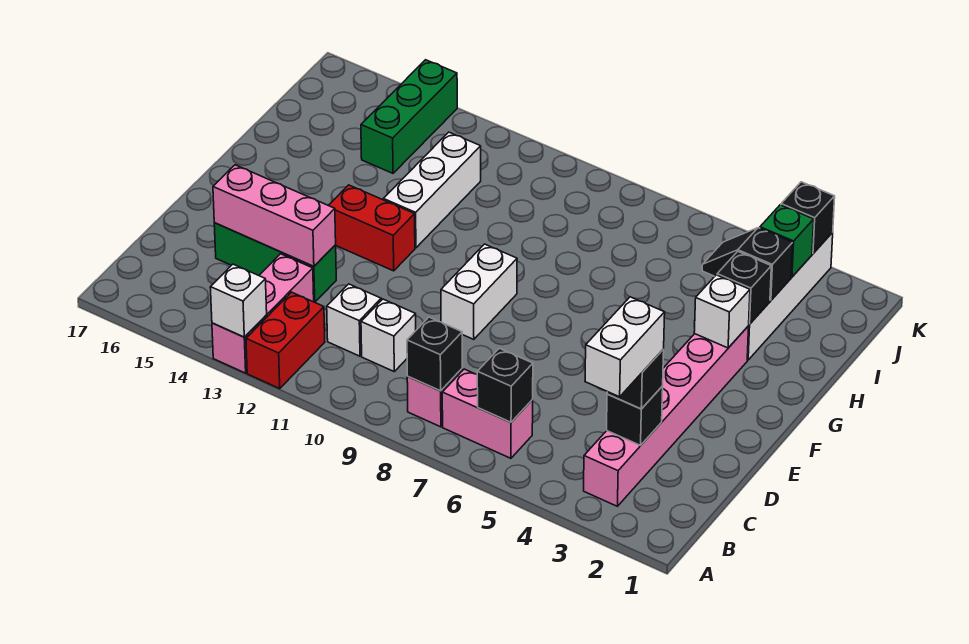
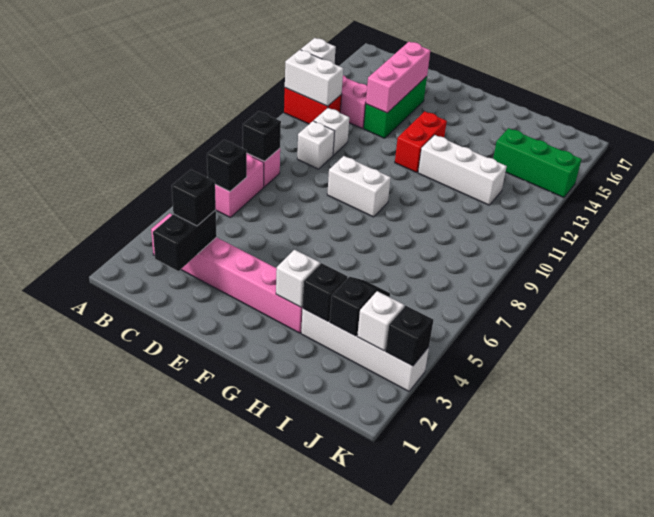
white brick B3:C3 level 4 -> white brick A12:B12 level 2
black brick C3 level 2 -> black brick C2:C3 level 2
green brick J3 level 2 -> white brick J3 level 2

